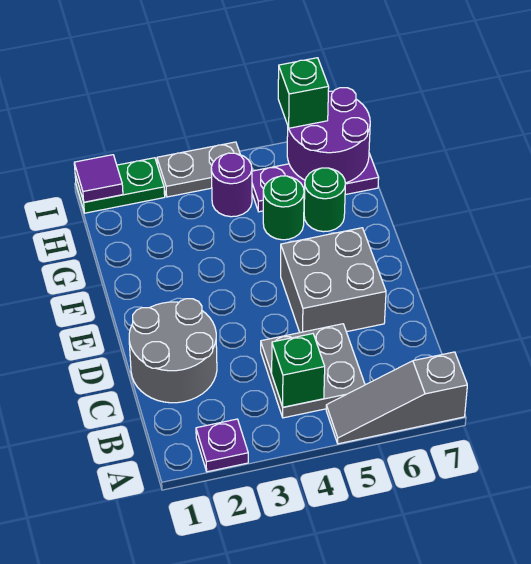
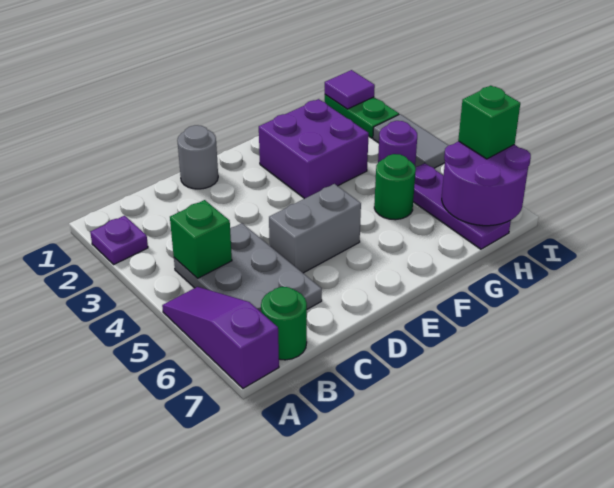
grey slope A5:A7 level 1 top 7 -> purple slope A5:A7 level 1 top 7
grey plate B4:C5 level 1 -> grey plate B4:C6 level 1
grey round brick C1:D2 level 1 -> grey round brick D1 level 1
grey brick D5:E6 level 1 -> grey brick D5:E5 level 1
none -> purple brick F2:G3 level 1
green round brick G6 level 1 -> green round brick B7 level 1
grey plate I3:I4 level 1 -> grey tile I3:I4 level 1

